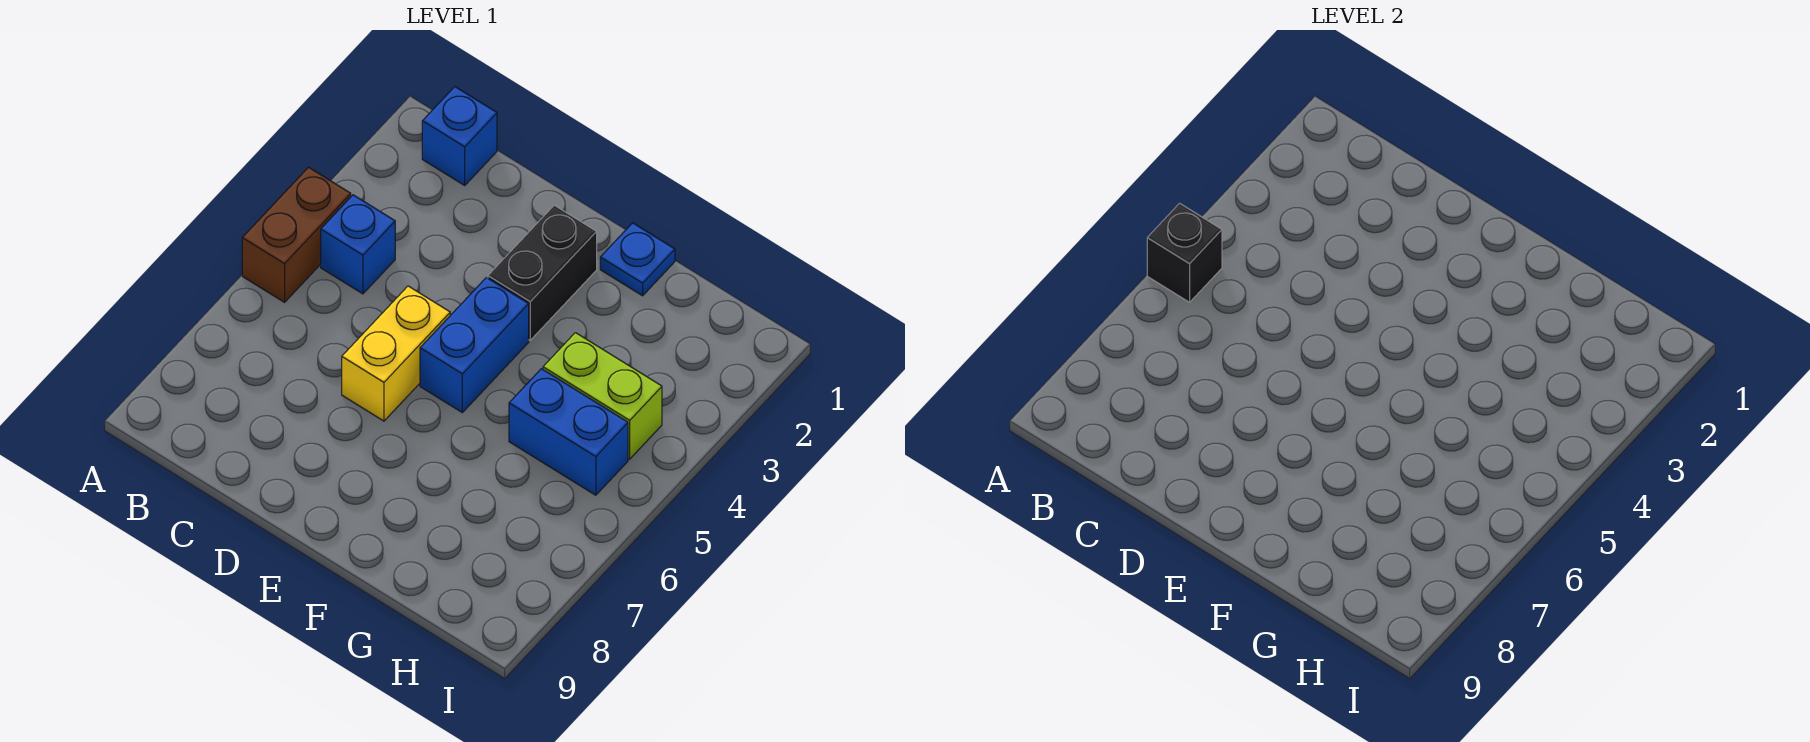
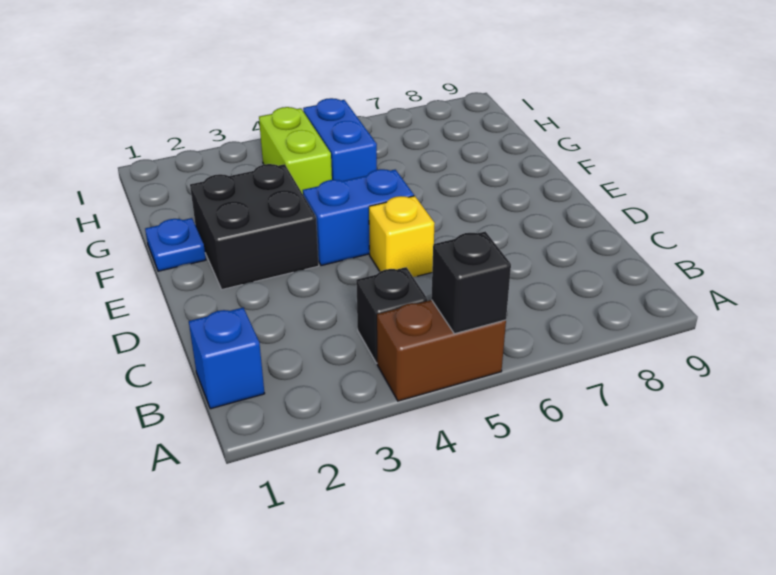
blue brick B4 level 1 -> black brick B4 level 1
yellow brick D5:D6 level 1 -> yellow brick D5 level 1
black brick E2:E3 level 1 -> black brick E2:F3 level 1

